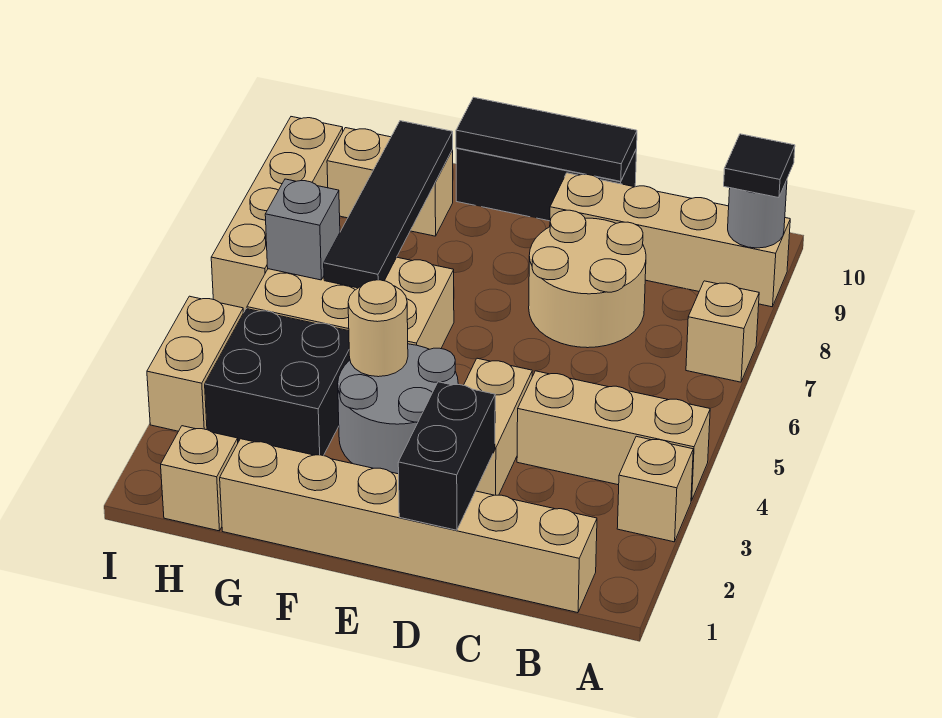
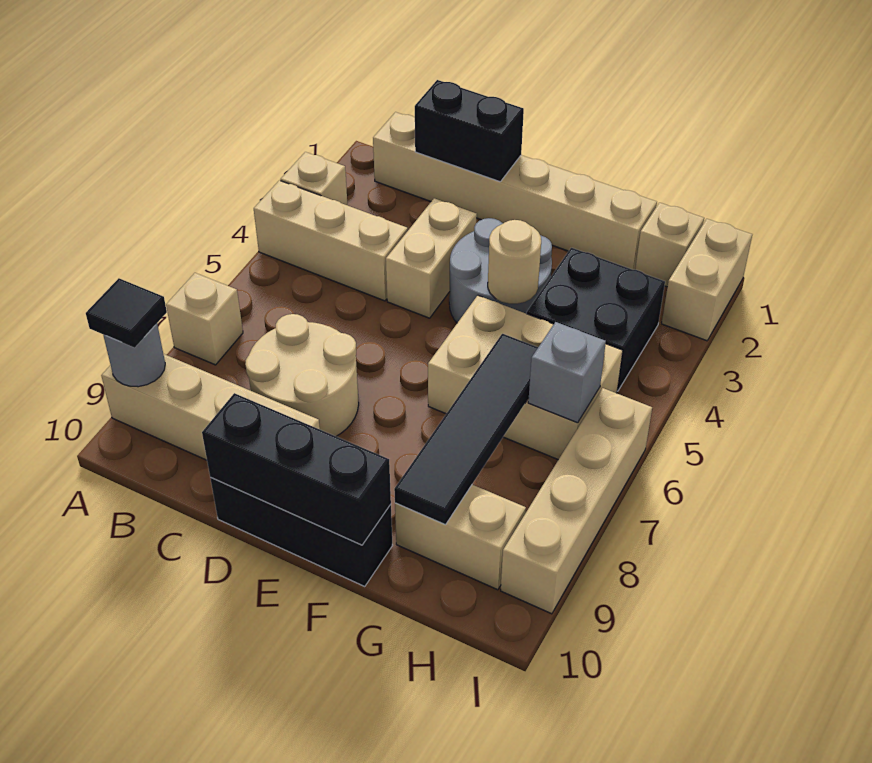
black brick D1:D2 level 2 -> black brick C1:D1 level 2
black tile D10:F10 level 2 -> black brick D10:F10 level 2
tan brick I3:I4 level 1 -> tan brick I1:I2 level 1

